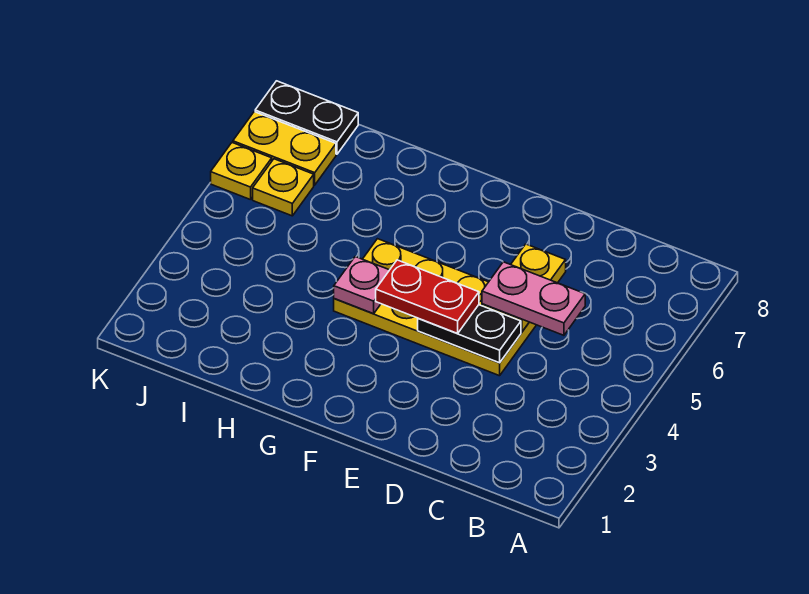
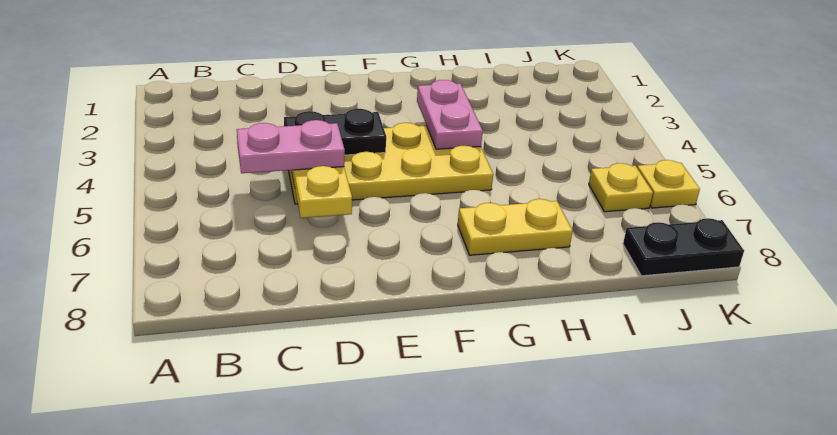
red plate E4:F4 level 3 -> none
pink plate G4 level 2 -> pink plate G3:G4 level 2
yellow plate J7:K7 level 1 -> yellow plate G7:H7 level 1

